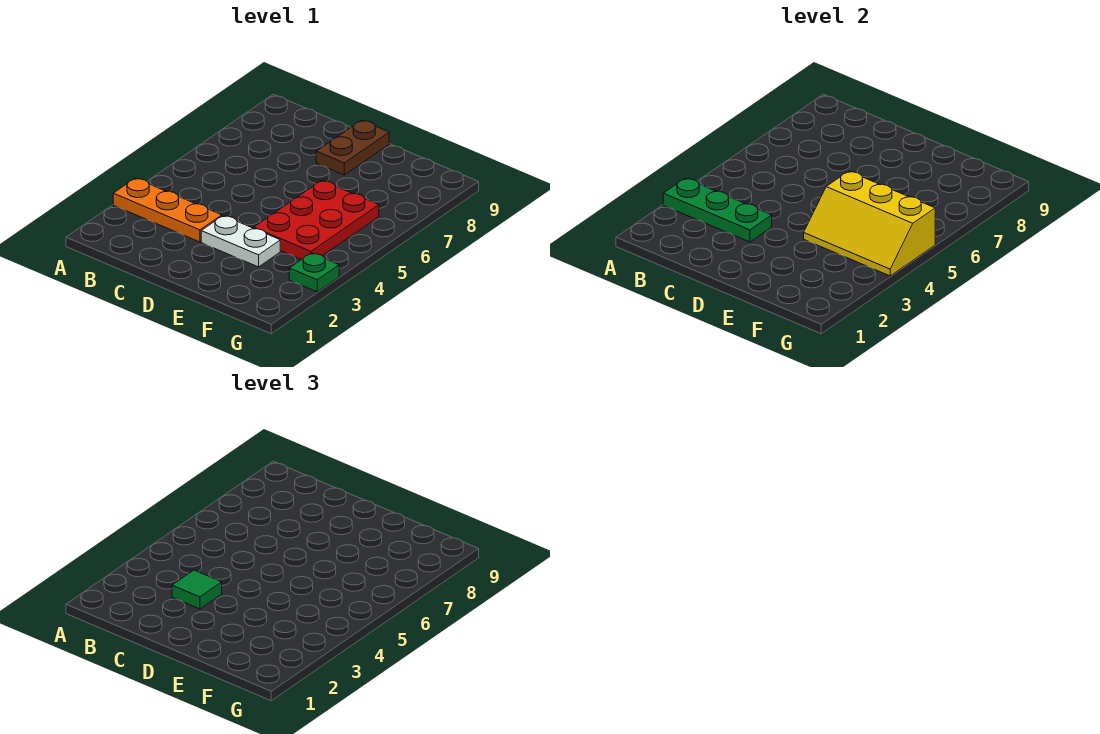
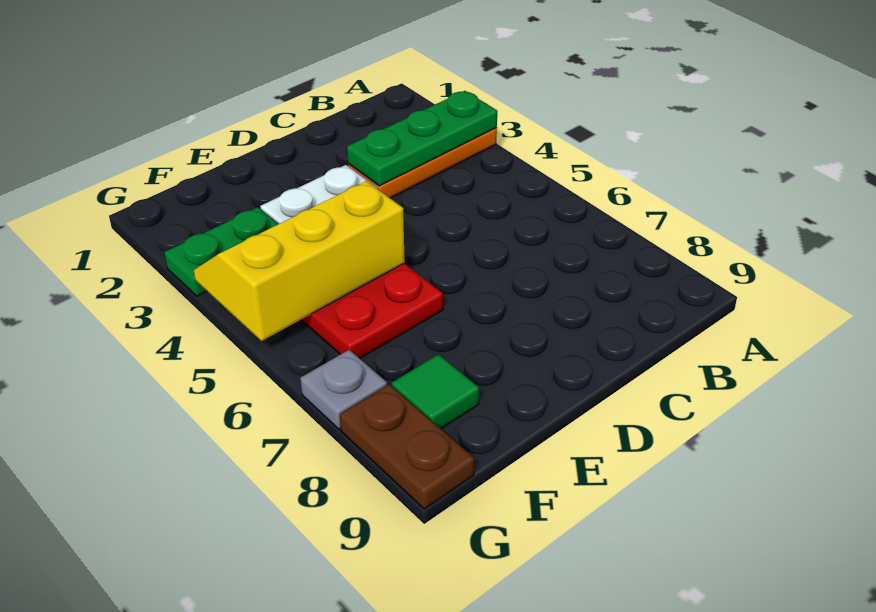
green tile C3 level 3 -> green tile F8 level 1
brown plate D8:D9 level 1 -> brown plate G8:G9 level 1
green plate G3 level 1 -> green plate F3:G3 level 1
none -> grey plate G7 level 1

